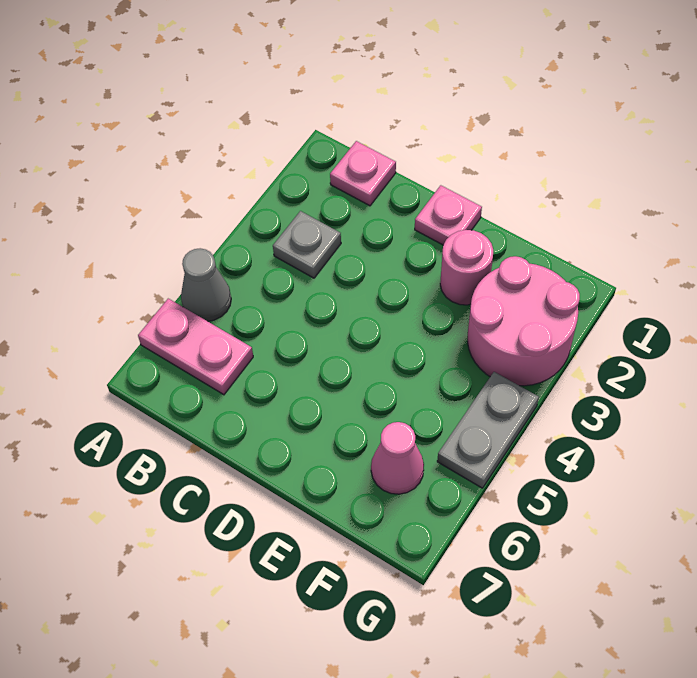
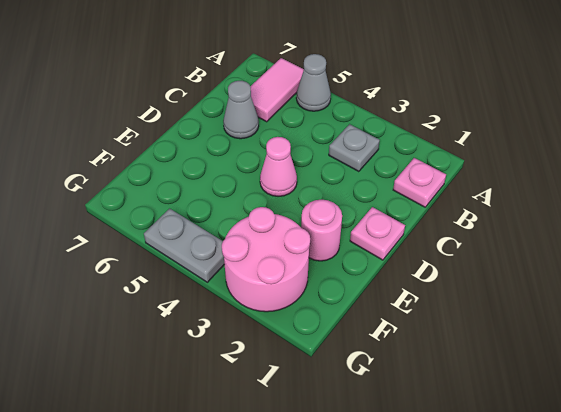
pink plate A6:B6 level 1 -> pink tile A6:B6 level 1
none -> grey cone C6 level 1
pink cone F6 level 1 -> pink cone D4 level 1

